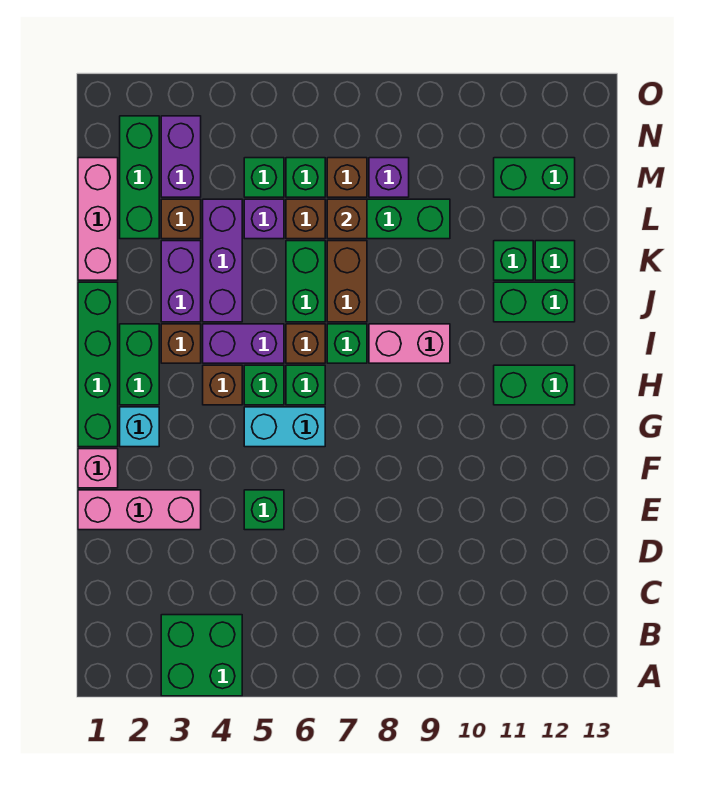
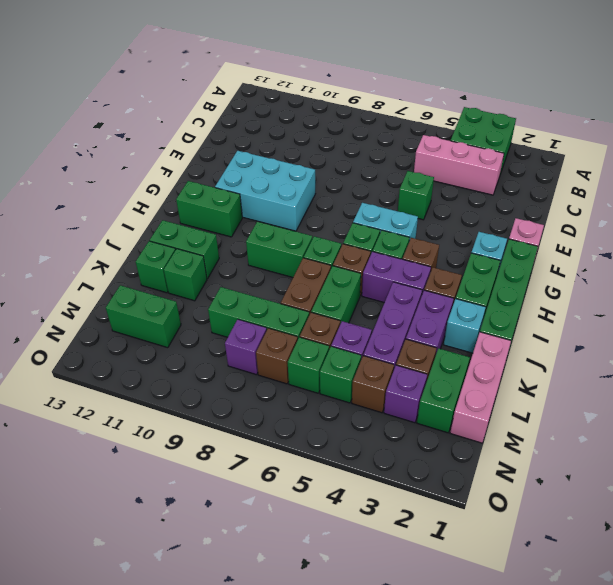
pink brick E1:E3 level 1 -> pink brick C3:C5 level 1
none -> cyan brick F9:G11 level 1
pink brick I8:I9 level 1 -> green brick I8:I9 level 1
none -> cyan brick J2 level 1
green brick L2:N2 level 1 -> green brick L2:M2 level 1
brown brick L7 level 2 -> brown brick M4 level 1
purple brick M3:N3 level 1 -> purple brick M3 level 1

